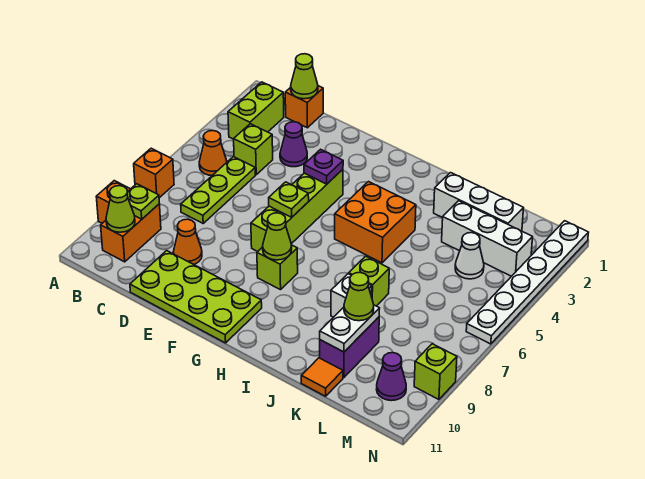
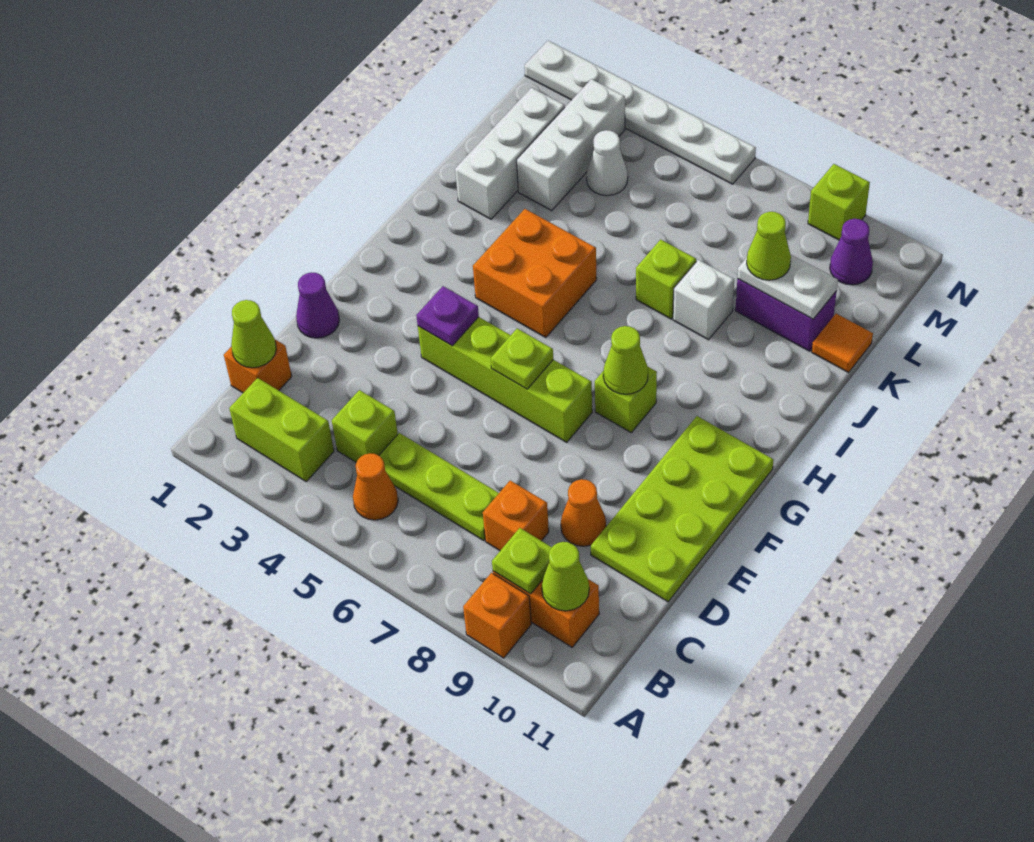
orange brick A7 level 1 -> orange brick C8 level 1
purple cone D3 level 1 -> purple cone E1 level 1

